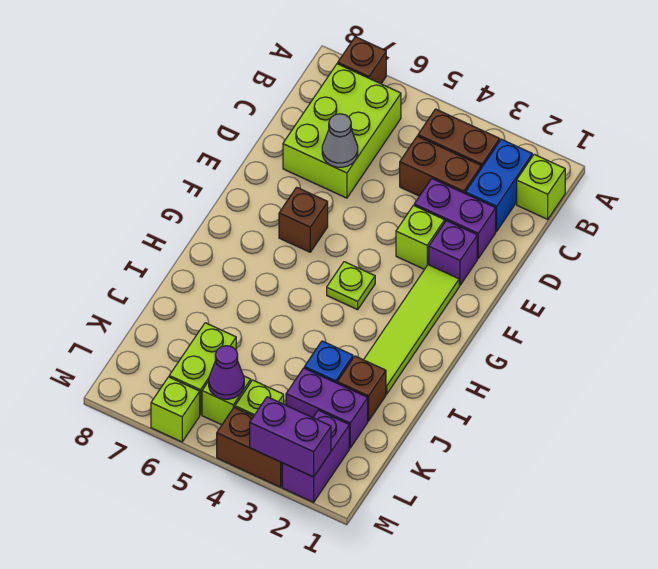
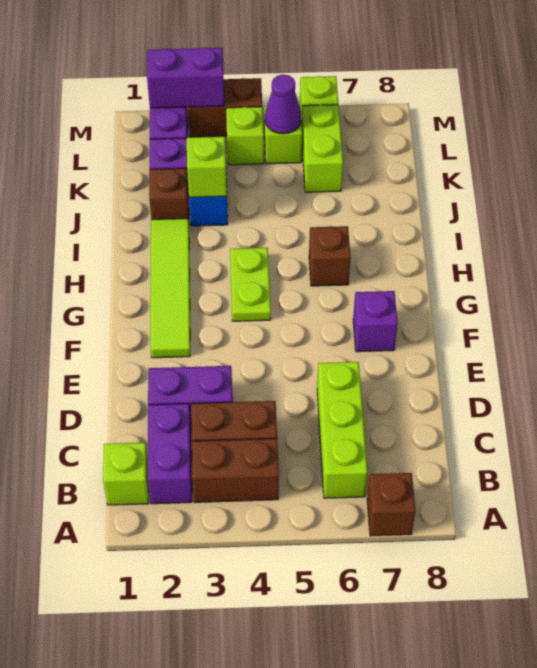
blue brick B2:C2 level 1 -> purple brick B2:C2 level 1
lime brick B6:D7 level 1 -> lime brick B6:D6 level 1
grey cone D6 level 2 -> none
purple brick E2 level 1 -> purple brick F7 level 1
lime brick E3 level 1 -> lime brick J3 level 2
brown brick F6 level 1 -> brown brick H6 level 1
lime plate G4 level 1 -> lime plate G4:H4 level 1

